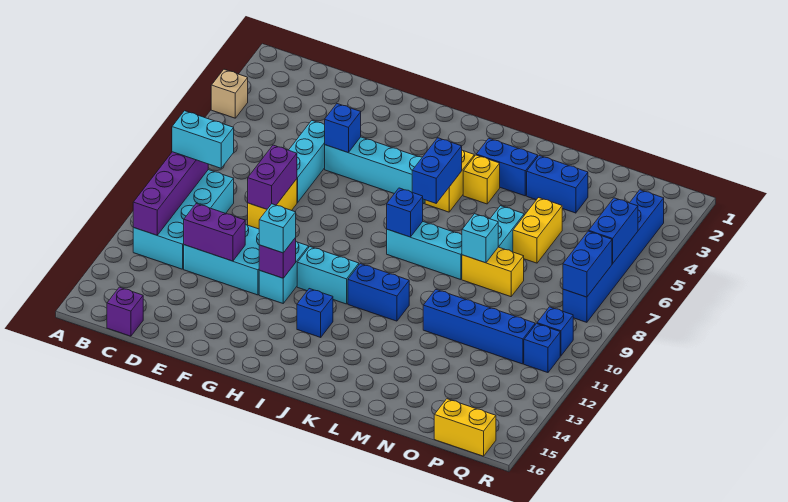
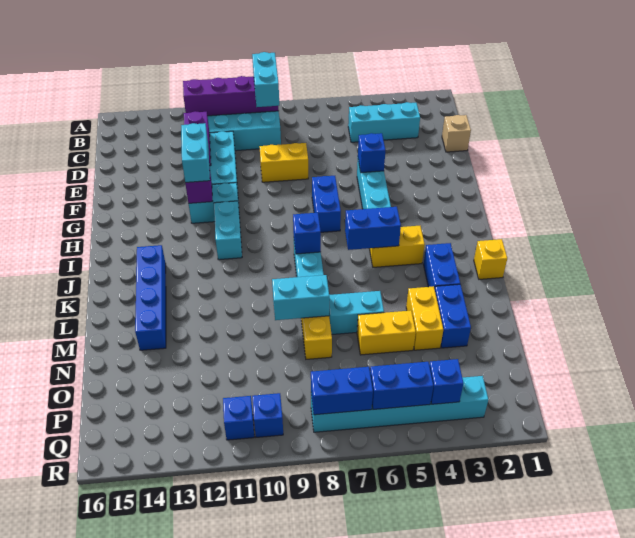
tan brick A4 level 1 -> tan brick D1 level 1
purple brick C16 level 1 -> none
cyan brick E5:E7 level 1 -> cyan brick C3:C5 level 1
purple brick E8:E9 level 2 -> none
cyan brick G12 level 3 -> cyan brick F12:G12 level 3
blue brick I13 level 1 -> blue brick Q4 level 2
blue brick J11:K11 level 1 -> blue brick G7:H7 level 1
yellow brick K4 level 1 -> yellow brick K1 level 1
cyan brick M8 level 2 -> cyan brick M8:M9 level 2
blue brick M11:P11 level 1 -> blue brick J14:M14 level 1
yellow brick P16:Q16 level 1 -> yellow brick M4:N4 level 1
blue brick Q3:Q8 level 1 -> cyan brick Q3:Q8 level 1

